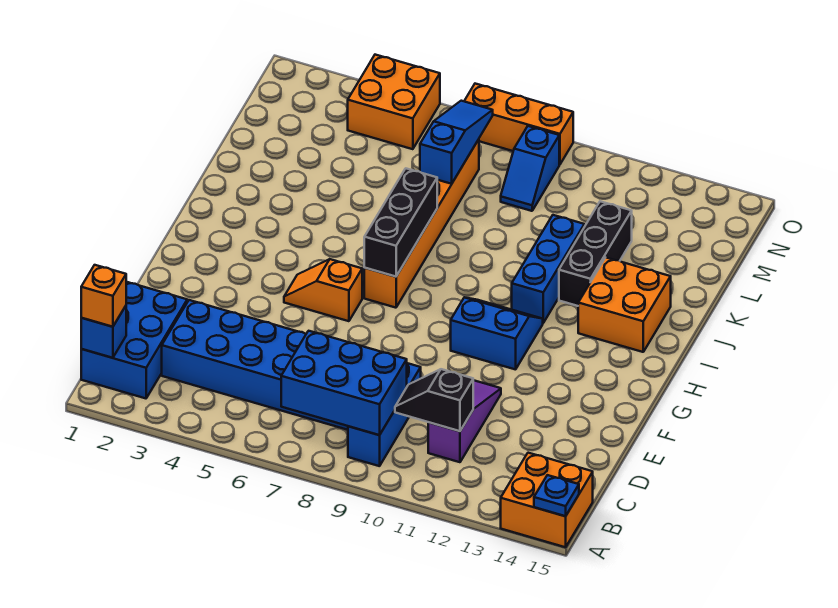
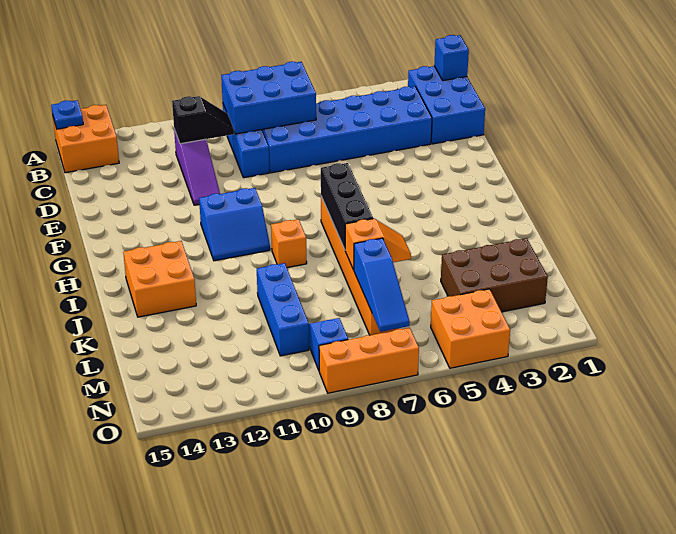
orange brick B1 level 3 -> orange brick I9 level 1
orange slope G5:G6 level 1 top 6 -> orange slope K6:K7 level 2 top 7
blue brick I11:K11 level 1 -> blue brick K10:M10 level 1
black brick J12:L12 level 1 -> none
none -> brown brick L2:M4 level 1

